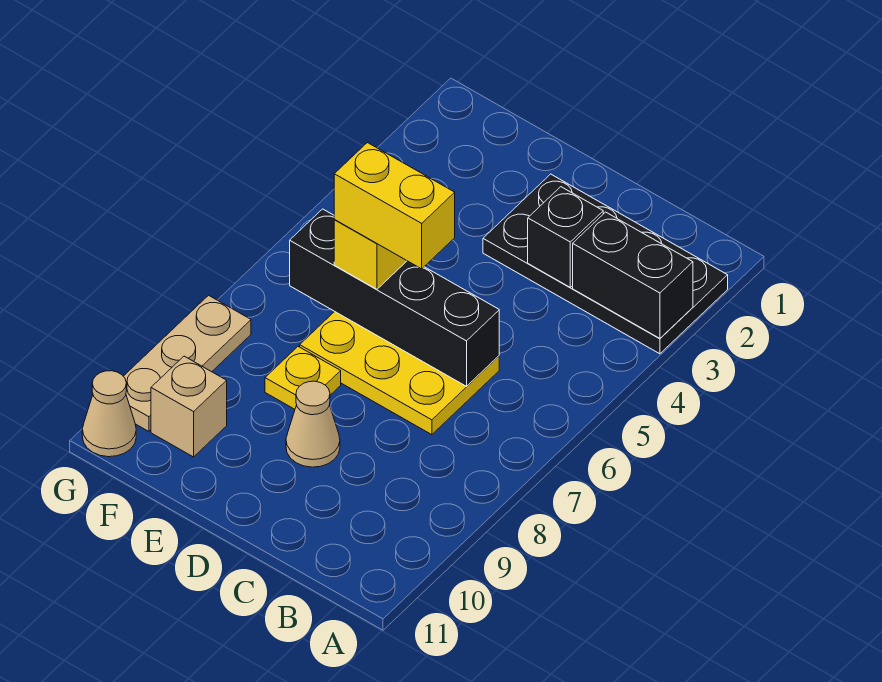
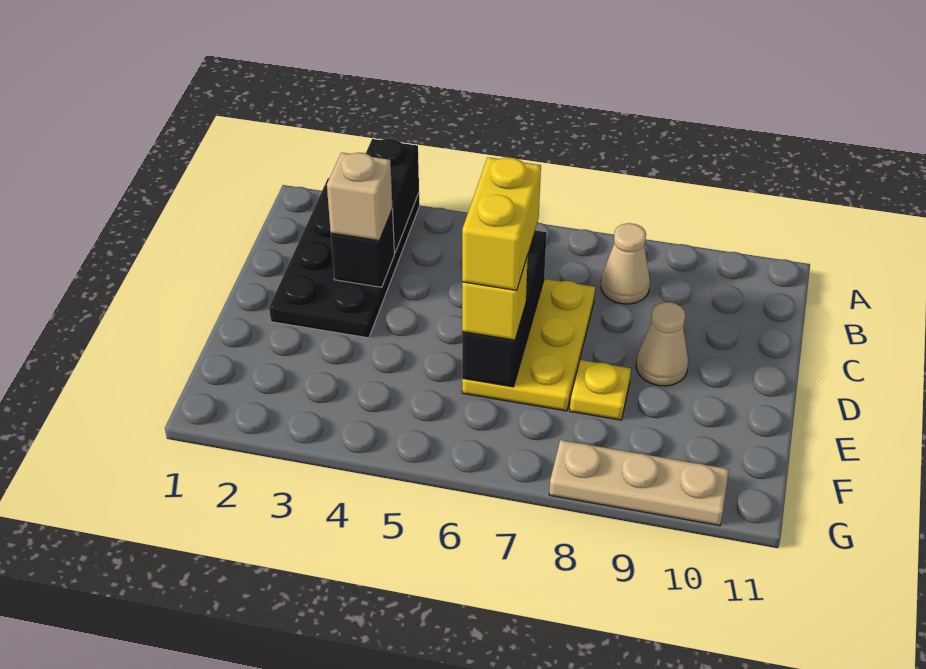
black brick C6:F6 level 2 -> black brick C6:E6 level 2
tan brick F10 level 1 -> tan brick C3 level 3
tan cone G11 level 1 -> tan cone B8 level 1

